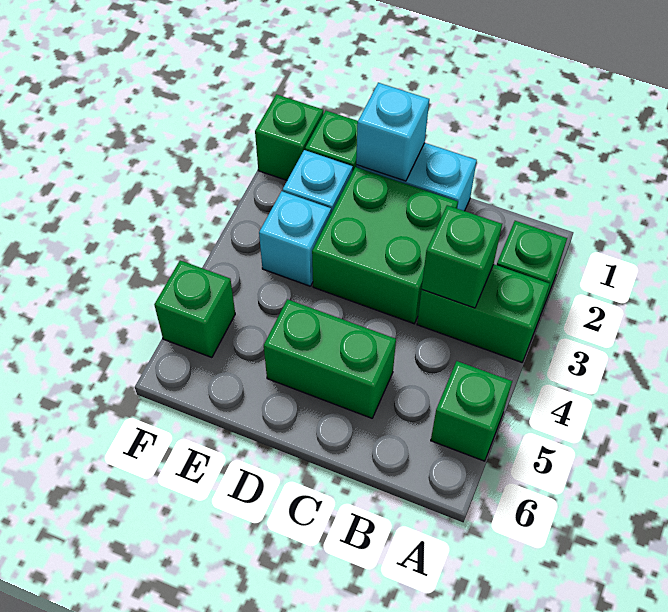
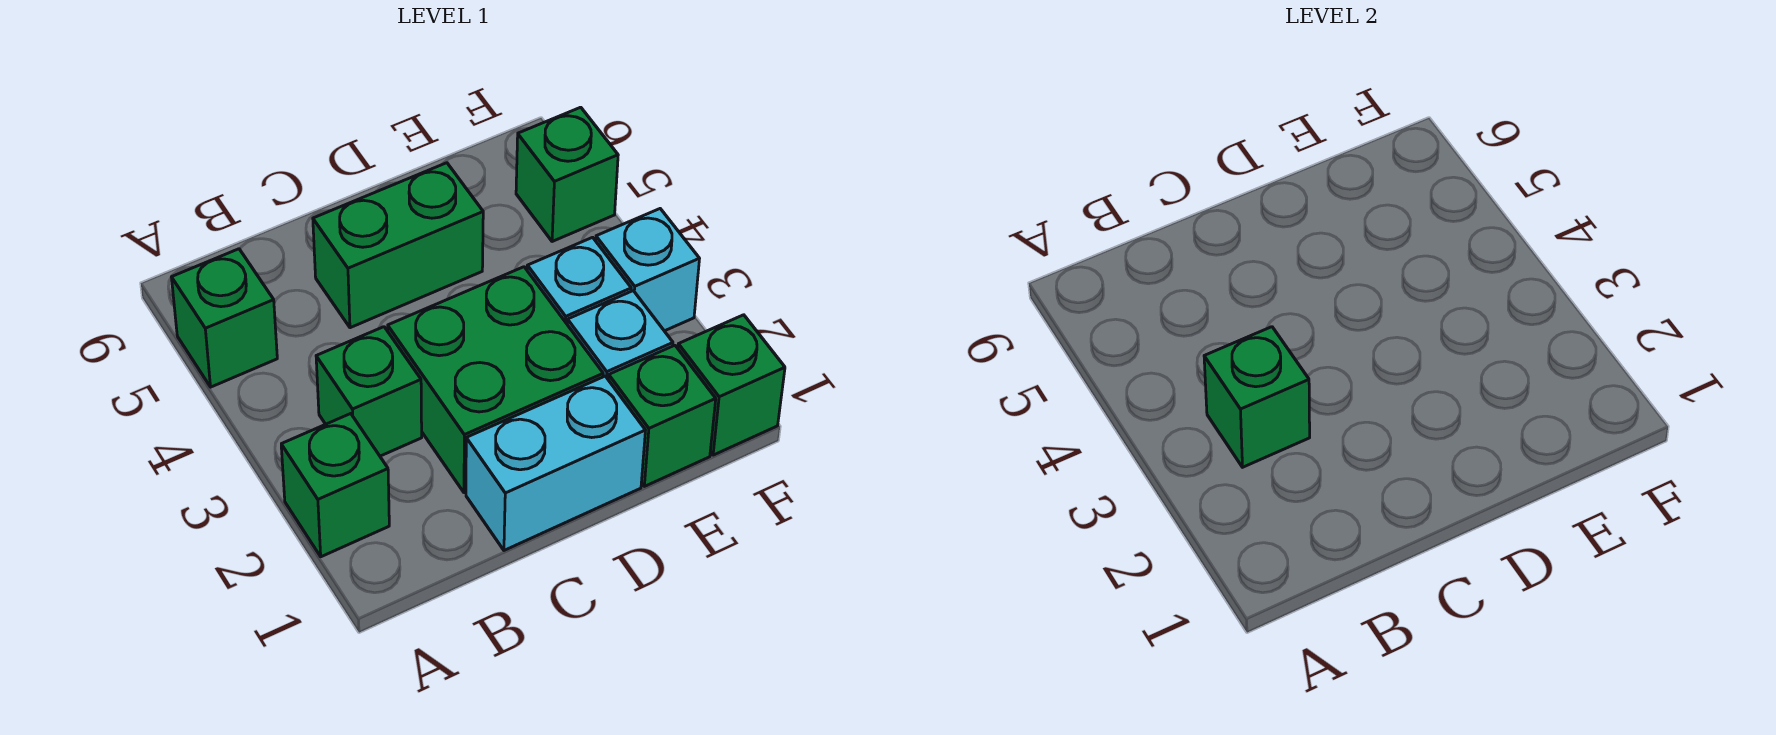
green brick A3:B3 level 1 -> green brick B3 level 1
cyan brick D1 level 2 -> cyan brick F3 level 1

